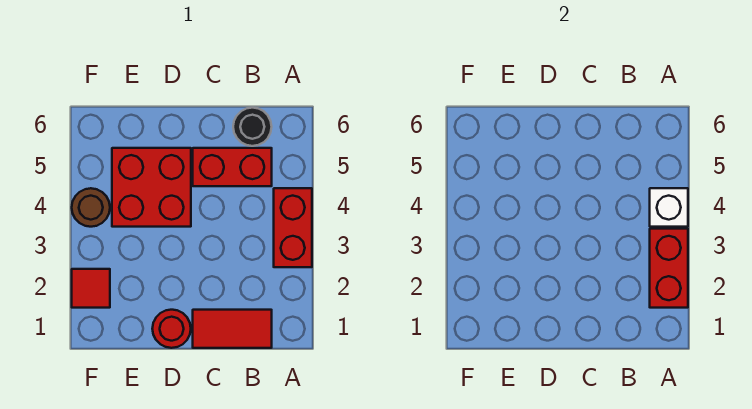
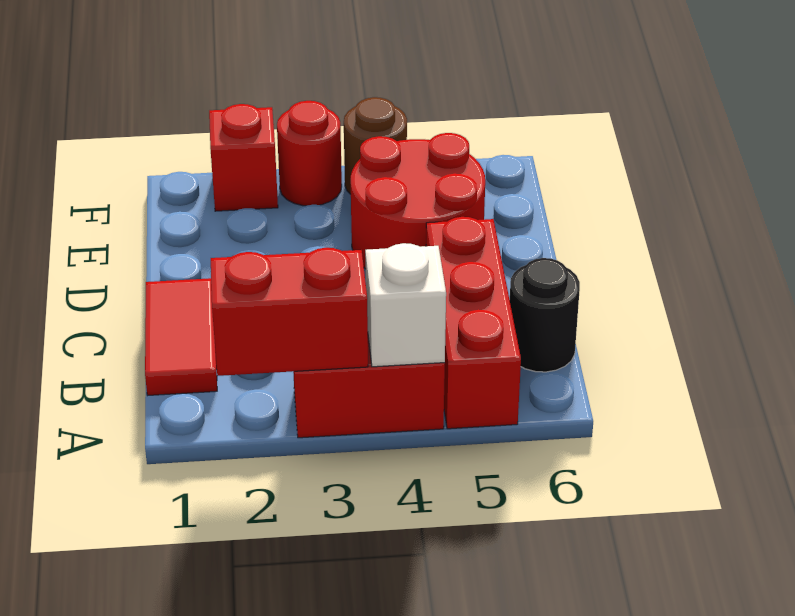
red brick B5:C5 level 1 -> red brick A5:C5 level 1
red round brick D1 level 1 -> red round brick F3 level 1
red brick D4:E5 level 1 -> red round brick D4:E5 level 1
red tile F2 level 1 -> red brick F2 level 1

